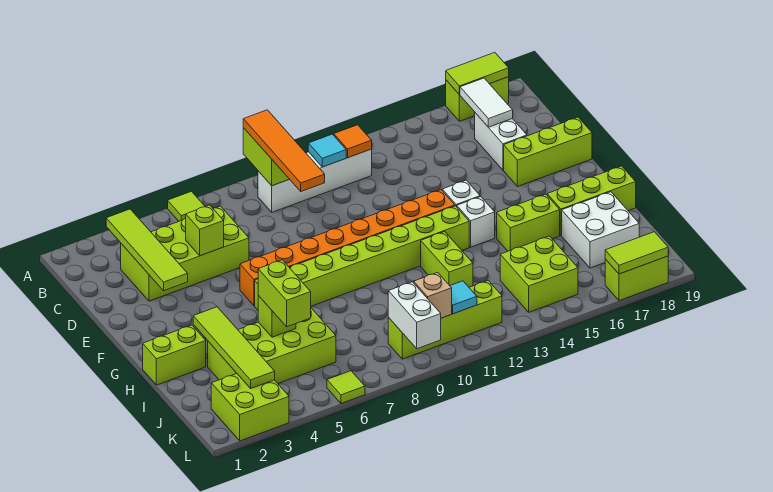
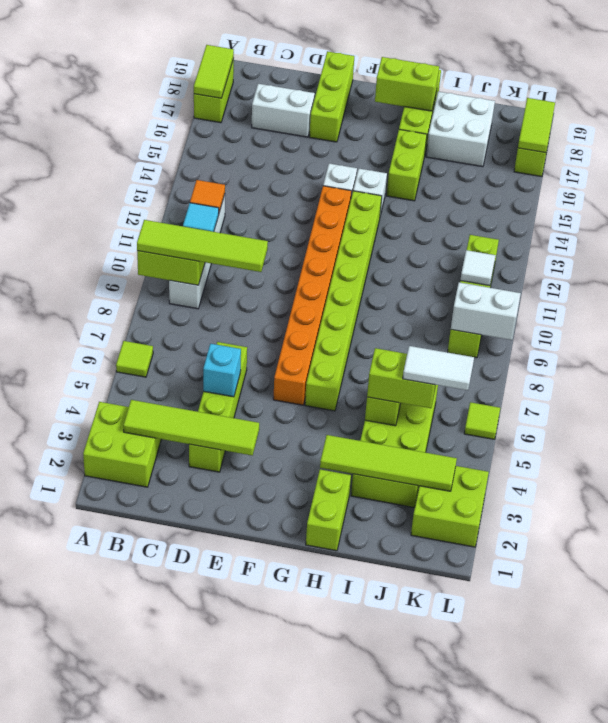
orange tile A9:D9 level 3 -> lime tile A9:D9 level 3
white tile B17:C17 level 2 -> white tile J5:K5 level 4
lime brick C3:D6 level 1 -> lime brick D3:D6 level 1
lime brick D5 level 2 -> cyan brick D5 level 2
lime brick H12:I12 level 1 -> lime brick G18:H18 level 2
lime brick J14:K15 level 1 -> lime brick A2:B3 level 1
tan brick K10 level 2 -> none
cyan tile K11 level 2 -> white tile K11 level 2

